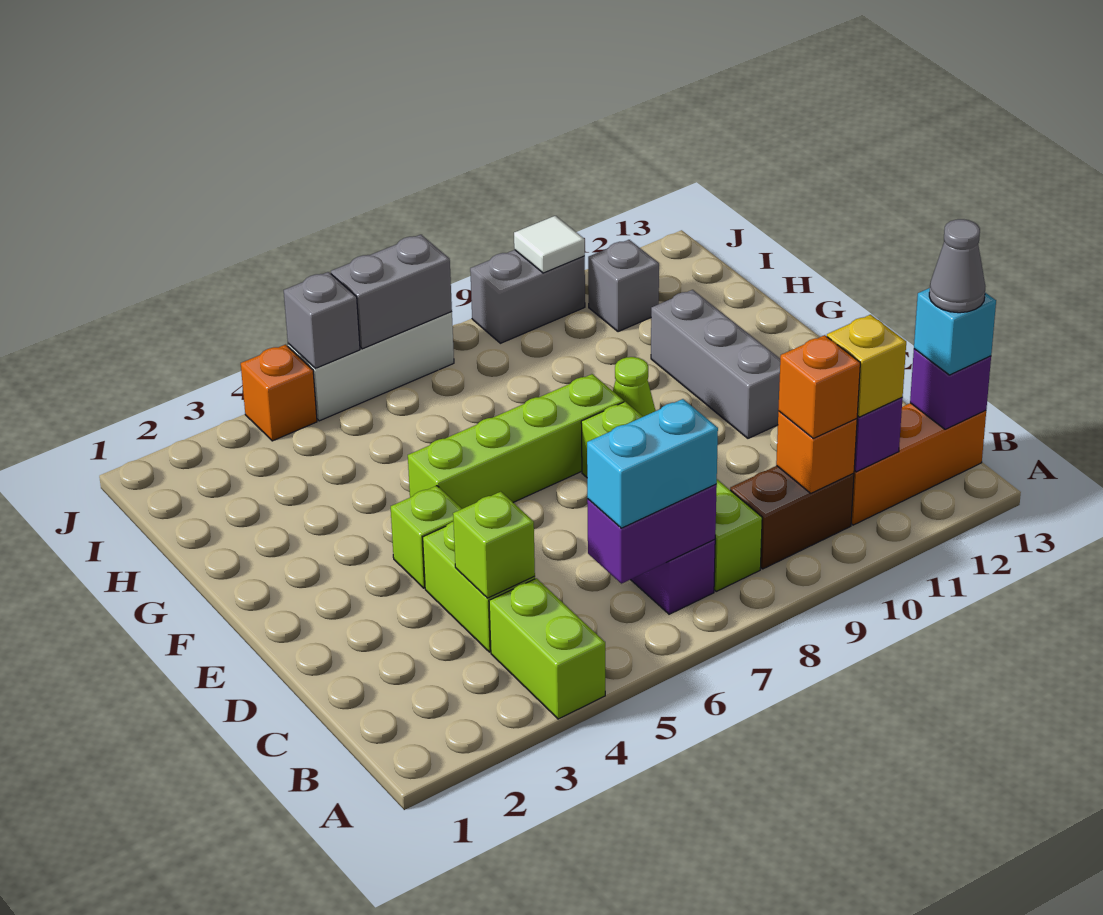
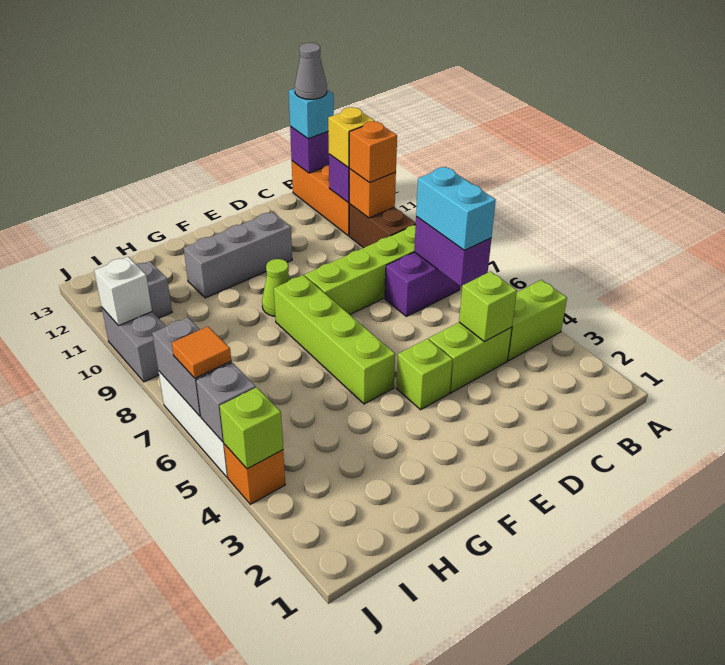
none -> lime brick J4 level 2
none -> orange tile J6 level 3
white tile J10 level 2 -> white brick J10 level 2

